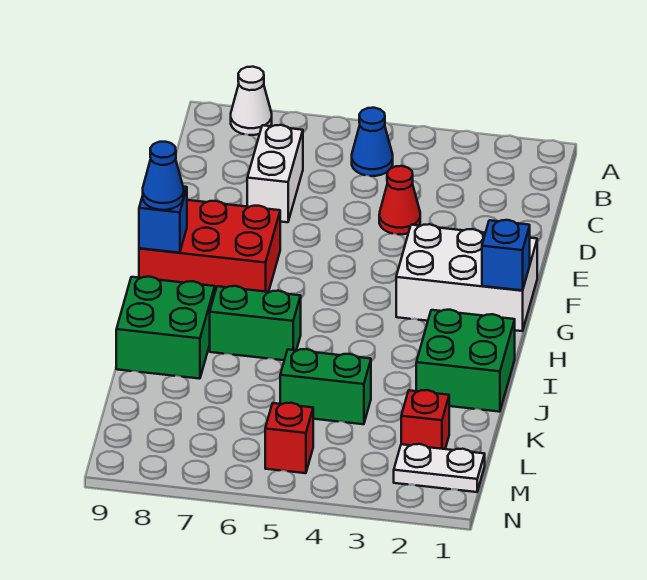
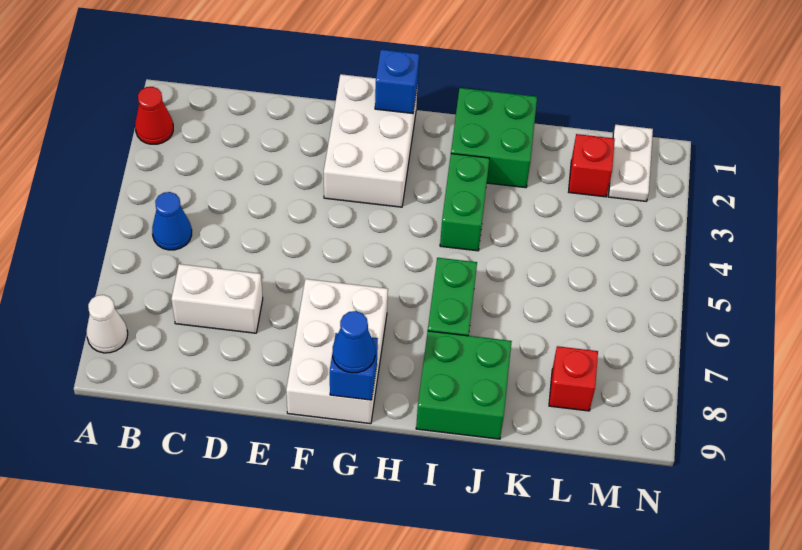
red cone D4 level 1 -> red cone A2 level 1
red brick F7:G9 level 1 -> white brick F7:G9 level 1
green brick K4:K5 level 1 -> green brick I3:I4 level 1
red brick M5 level 1 -> red brick L8 level 1

